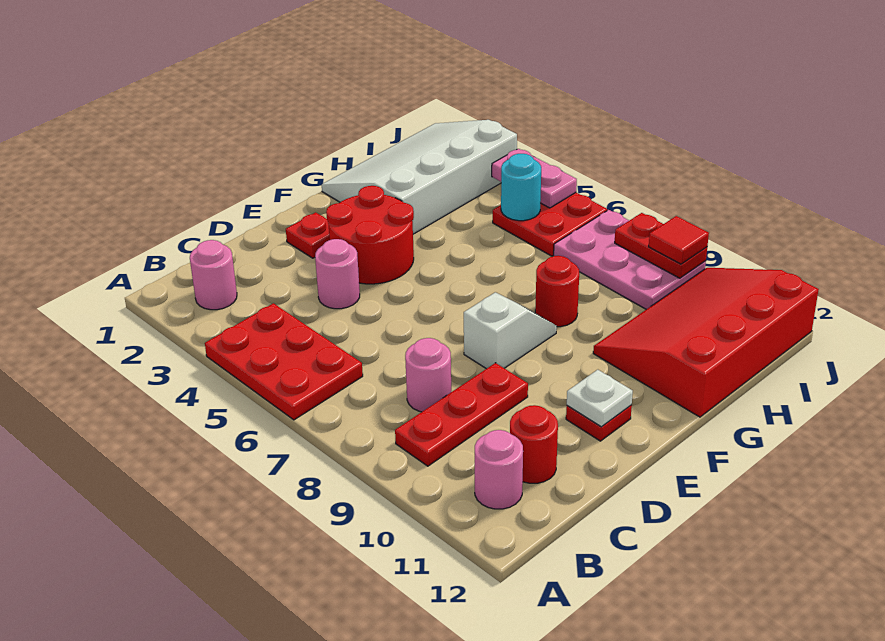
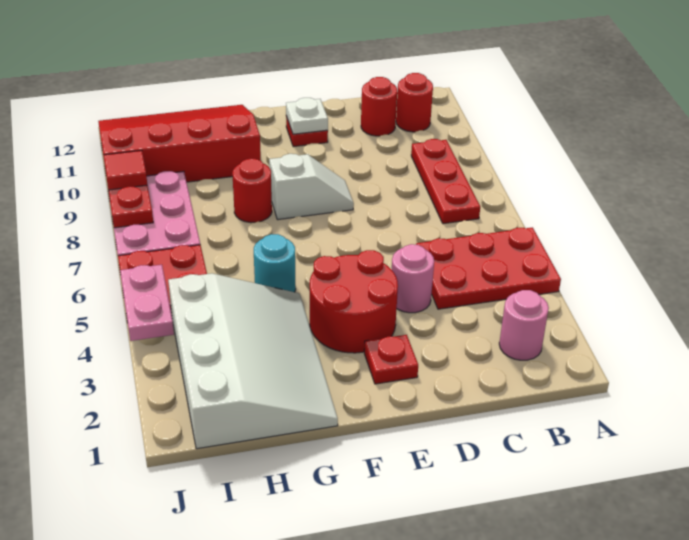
red plate A4:B6 level 1 -> red plate A4:C5 level 1
red plate B9:D9 level 1 -> red plate B7:B9 level 1
pink round brick B11 level 1 -> red round brick B11 level 1
pink round brick C8 level 1 -> none
white slope E8:F8 level 1 top E -> white slope E8:F8 level 1 top F
white slope G1:J3 level 1 top 3 -> white slope G1:I4 level 1 top I
red slope G10:J12 level 1 top 12 -> red slope G10:J12 level 1 top 10
cyan round brick I5 level 2 -> cyan round brick G5 level 1

